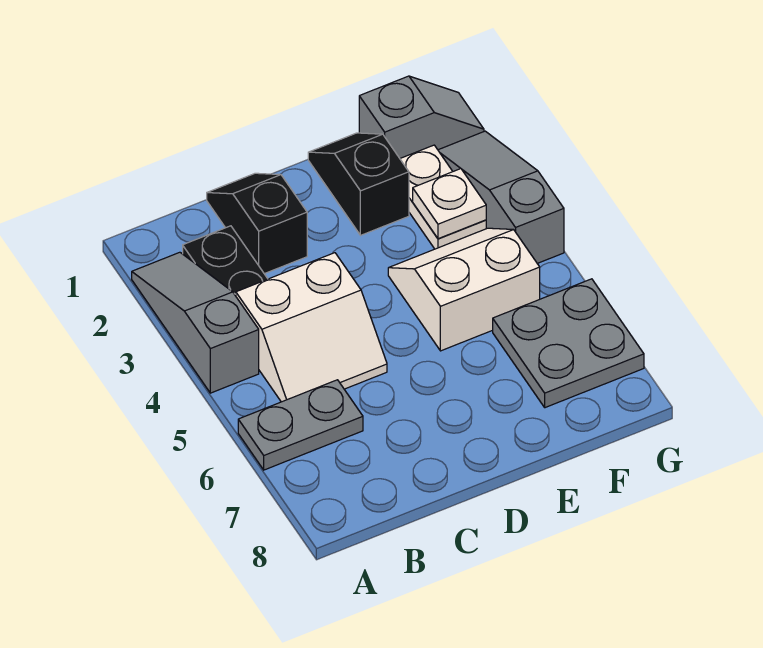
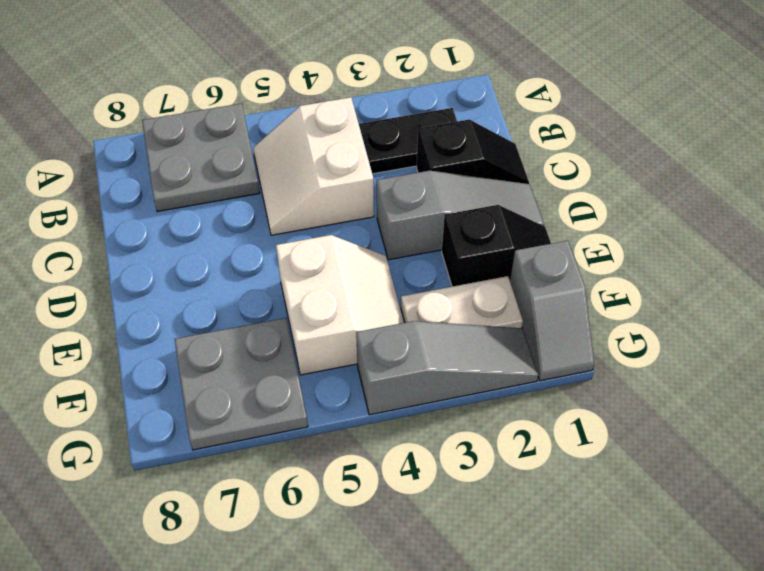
grey slope A2:A4 level 1 top 4 -> grey slope D1:D3 level 1 top 3
grey plate A6:B6 level 1 -> grey plate A6:B7 level 1
white plate F3 level 2 -> none

